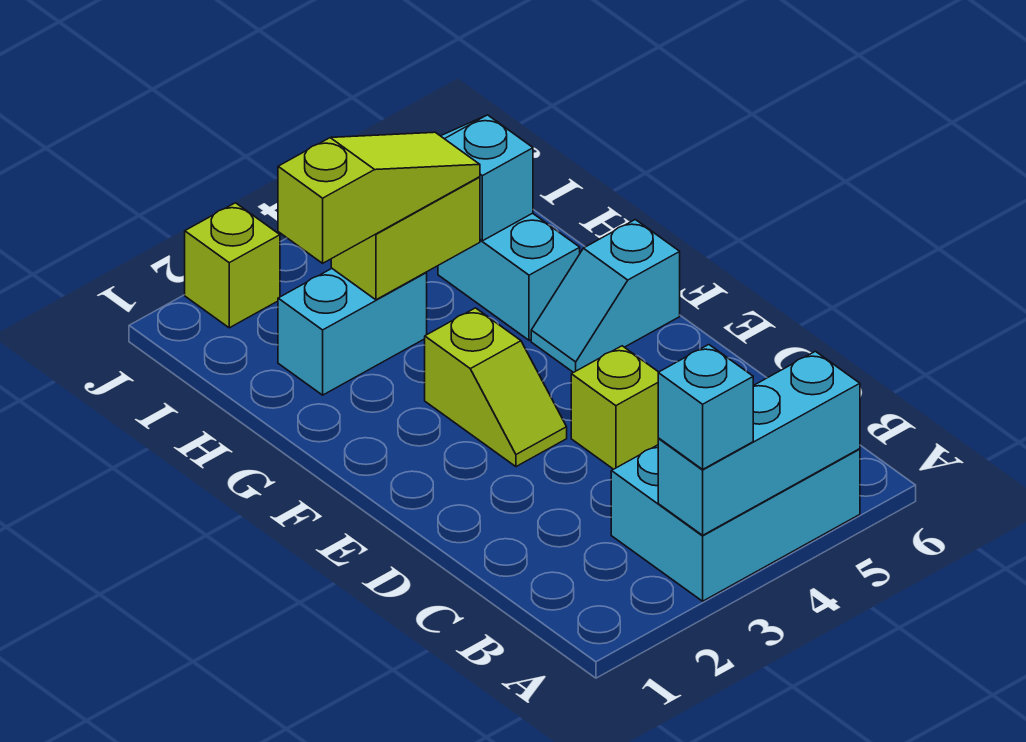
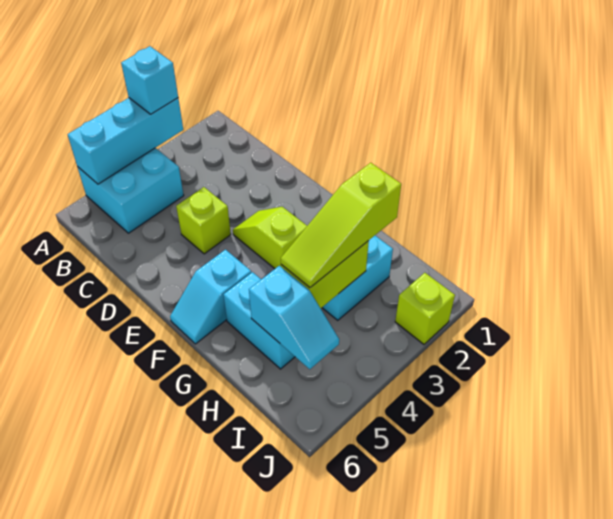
cyan brick A3:B5 level 1 -> cyan brick A4:B5 level 1
cyan slope F5:F6 level 1 top 6 -> cyan slope F5:F6 level 1 top 5

